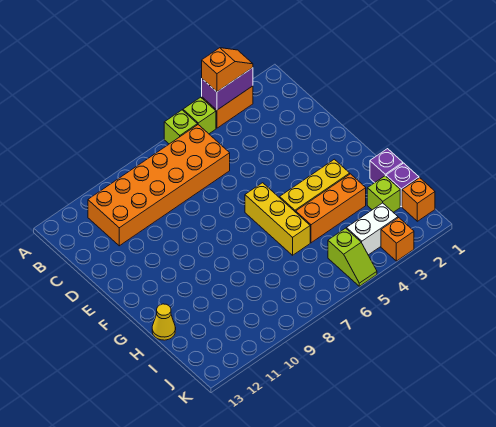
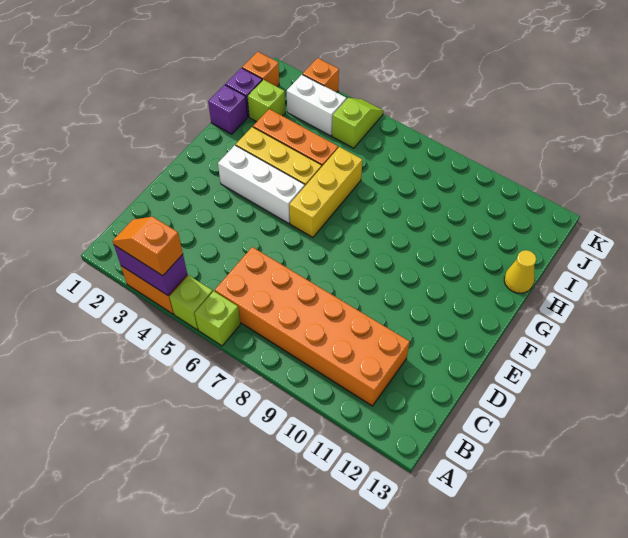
none -> white brick F3:F5 level 1

